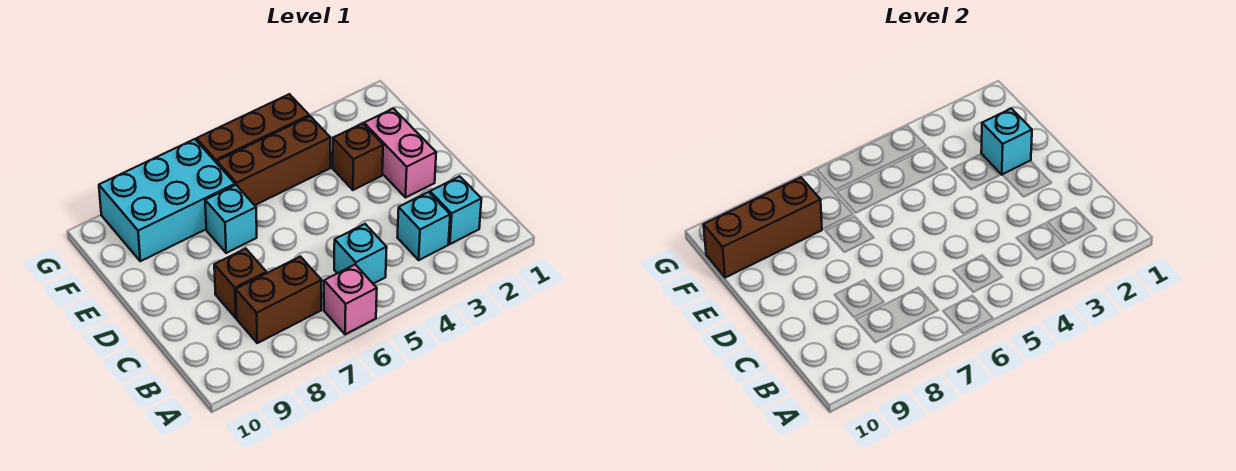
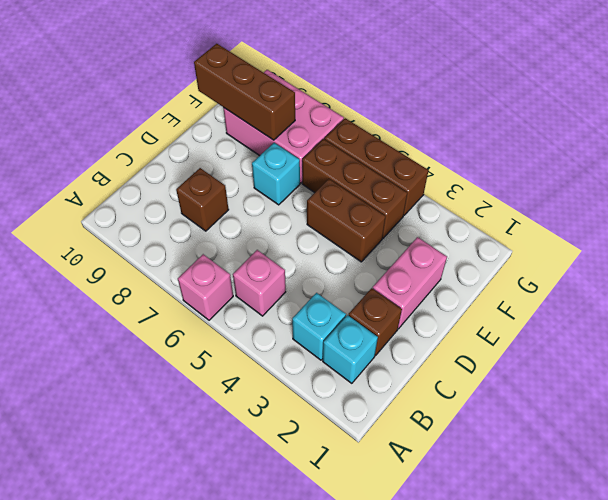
cyan brick B5 level 1 -> pink brick B5 level 1
brown brick B7:B8 level 1 -> brown brick E4:E5 level 1
cyan brick E2 level 2 -> none
brown brick E3 level 1 -> brown brick C2 level 1
cyan brick F7:G9 level 1 -> pink brick F7:G9 level 1

